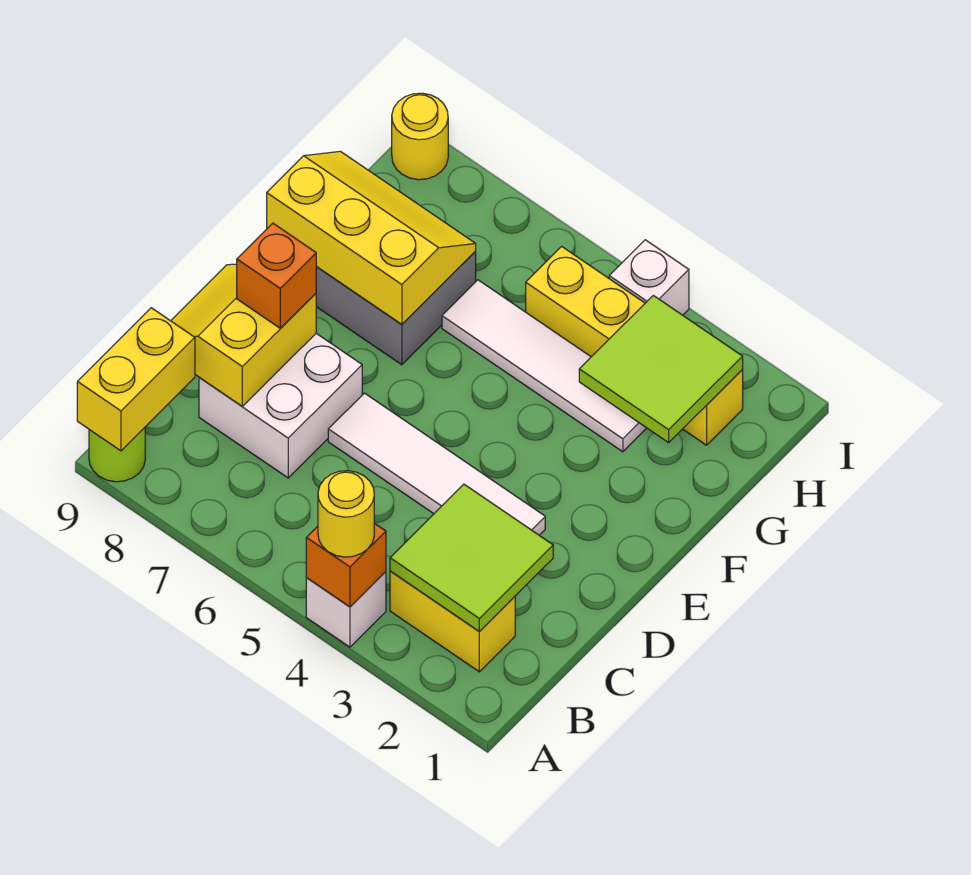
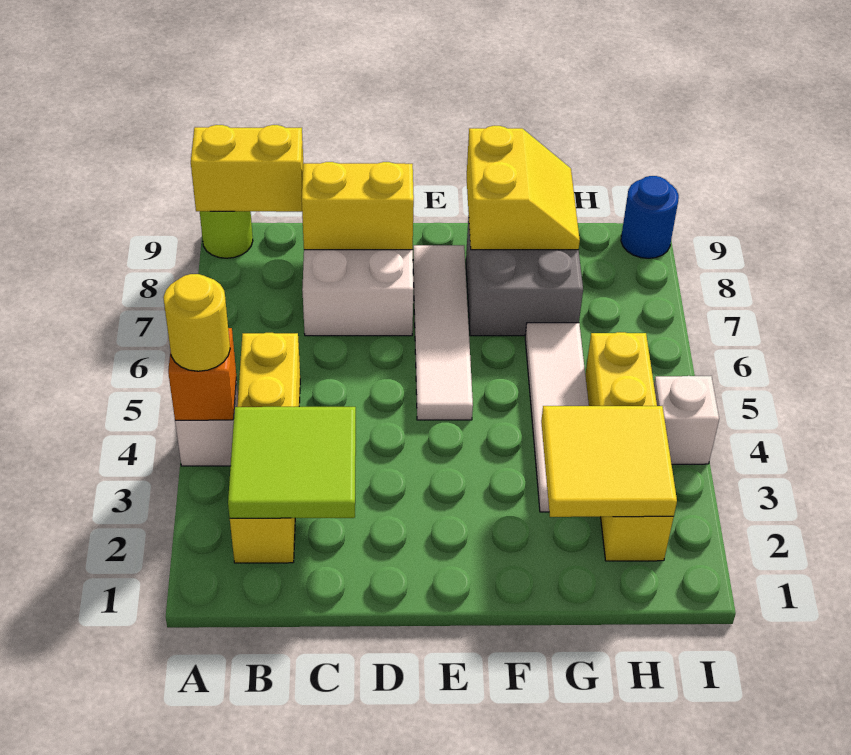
yellow brick B2:B3 level 1 -> yellow brick B2:B5 level 1
white tile D3:D6 level 1 -> white tile E5:E8 level 1
orange brick D8 level 3 -> none
yellow slope F7:G9 level 2 top F -> yellow slope F8:G9 level 2 top F
lime tile G2:H3 level 2 -> yellow tile G2:H3 level 2
yellow round brick I9 level 1 -> blue round brick I9 level 1

